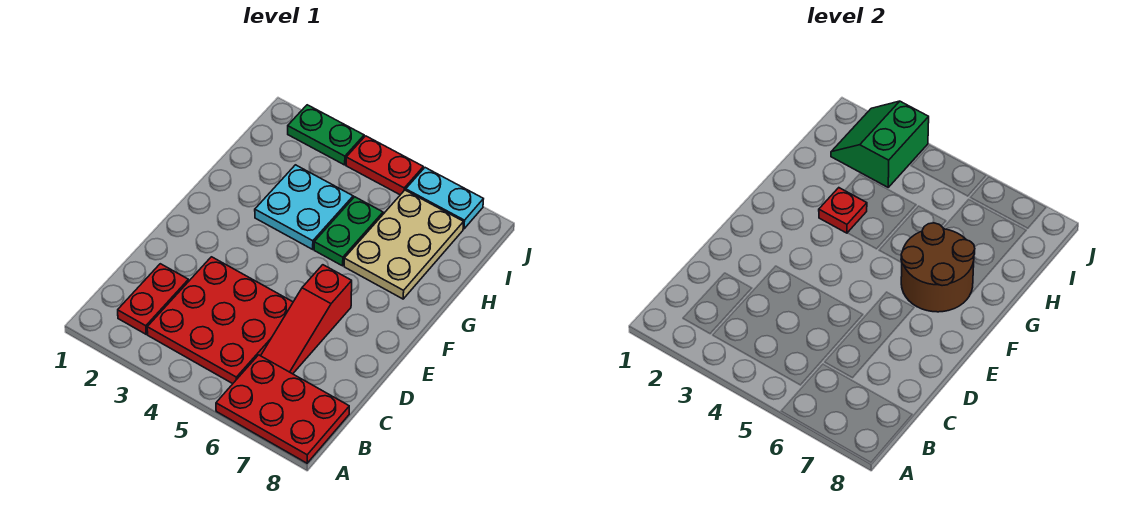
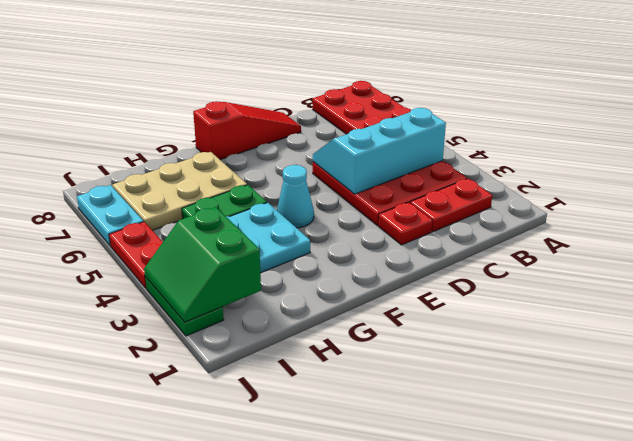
none -> cyan slope B4:D5 level 2 top 4
red slope C6:E6 level 1 top E -> red slope D8:F8 level 1 top F
none -> cyan cone F4 level 1
brown round brick F6:G7 level 2 -> none
red plate G3 level 2 -> red plate D2 level 1
green slope I2:J3 level 2 top 3 -> green slope I2:J3 level 2 top I

